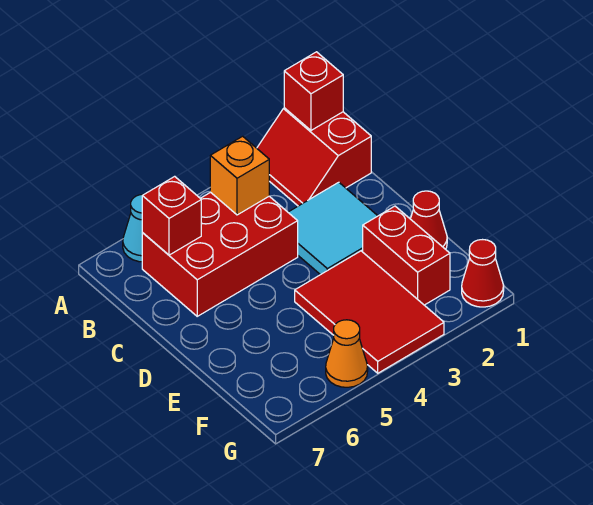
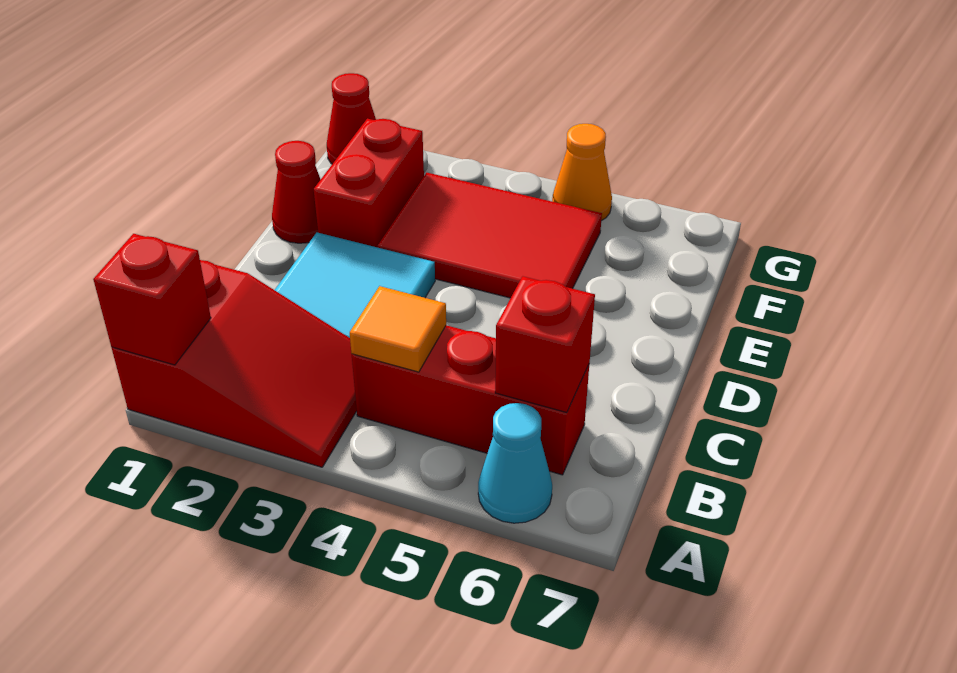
red slope A1:B2 level 1 top 1 -> red slope A1:B3 level 1 top 1
red brick B4:C6 level 1 -> red brick B4:B6 level 1
orange brick B4 level 2 -> orange tile B4 level 2
red tile E3:G4 level 1 -> red tile E3:F5 level 1

